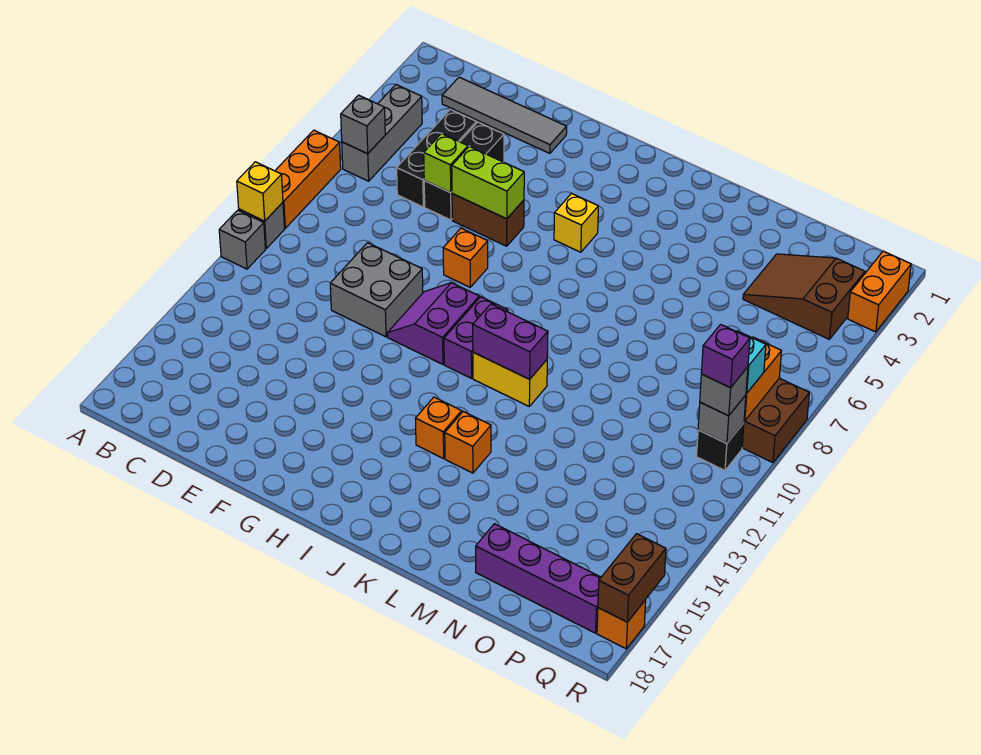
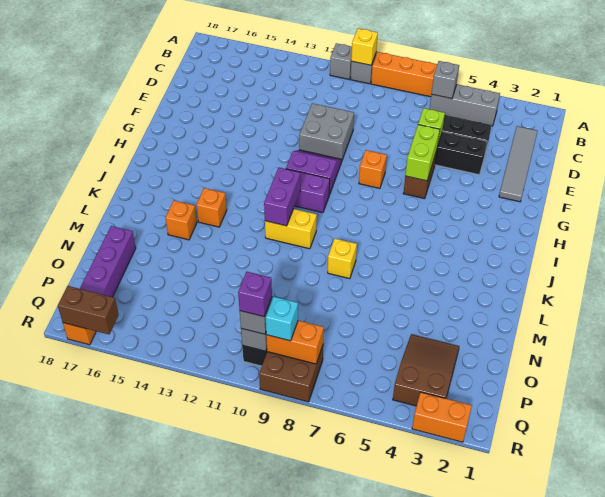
yellow brick I5 level 1 -> yellow brick L8 level 1
yellow brick J11:K11 level 1 -> yellow brick K10:K11 level 1
orange brick J14 level 1 -> orange brick L15 level 1

